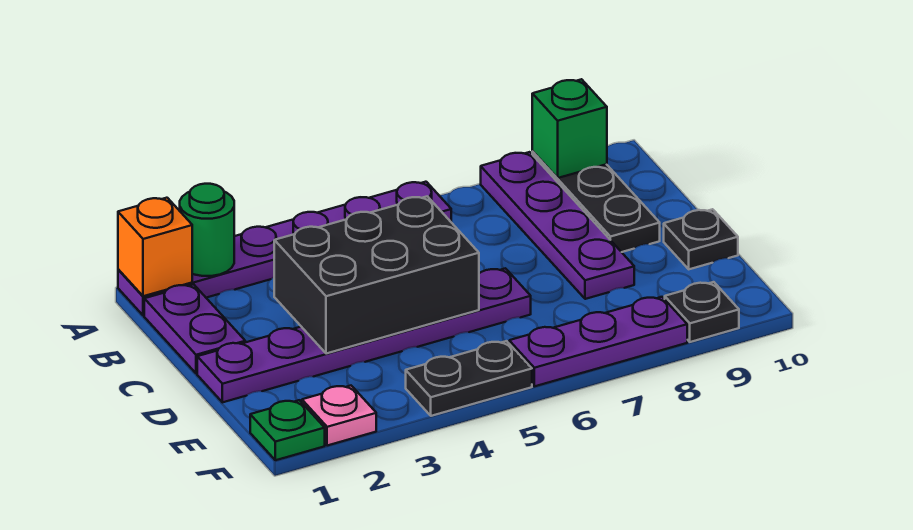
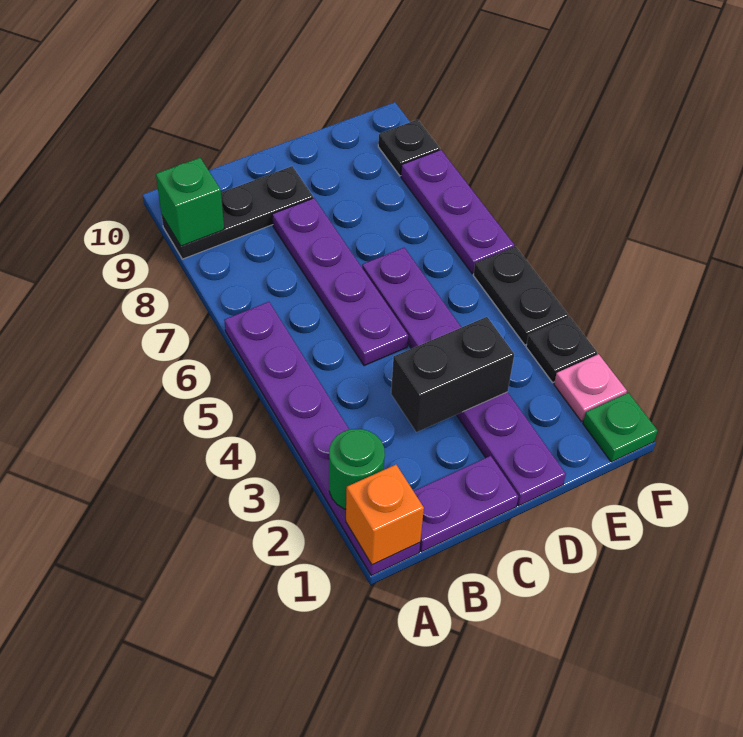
purple plate A8:D8 level 1 -> purple plate C5:C8 level 1
black brick C3:D5 level 2 -> black brick C3:D3 level 2
black plate D10 level 1 -> black plate F3 level 1

